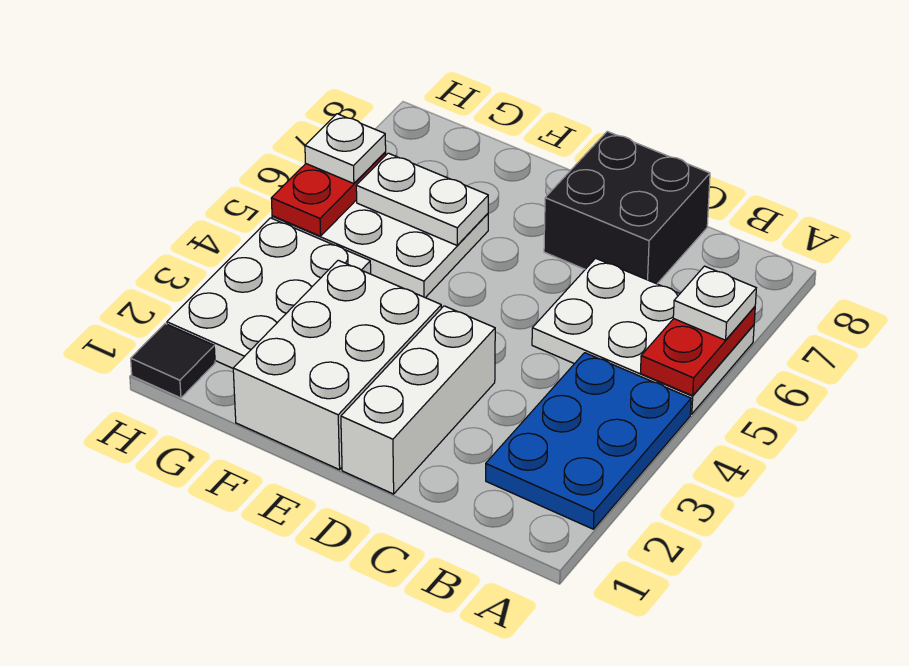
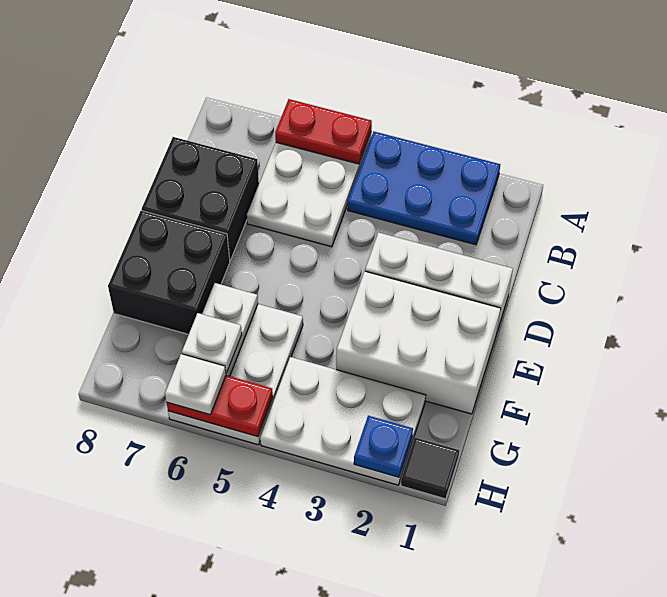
white plate A6 level 3 -> white plate G6 level 3
none -> black brick E7:F8 level 1
none -> blue plate H2 level 2

